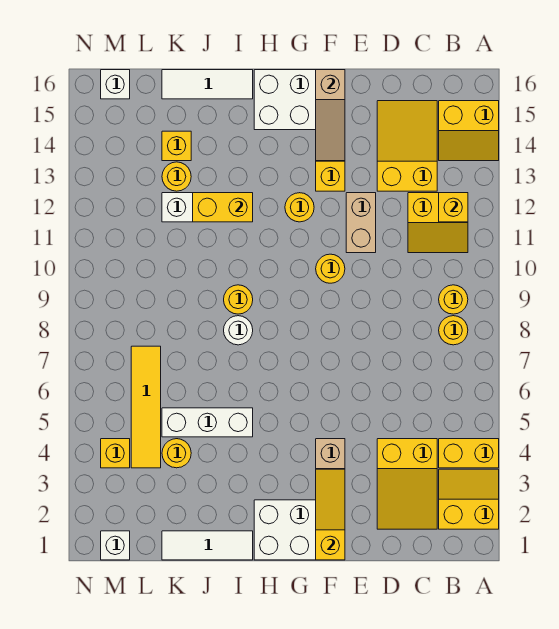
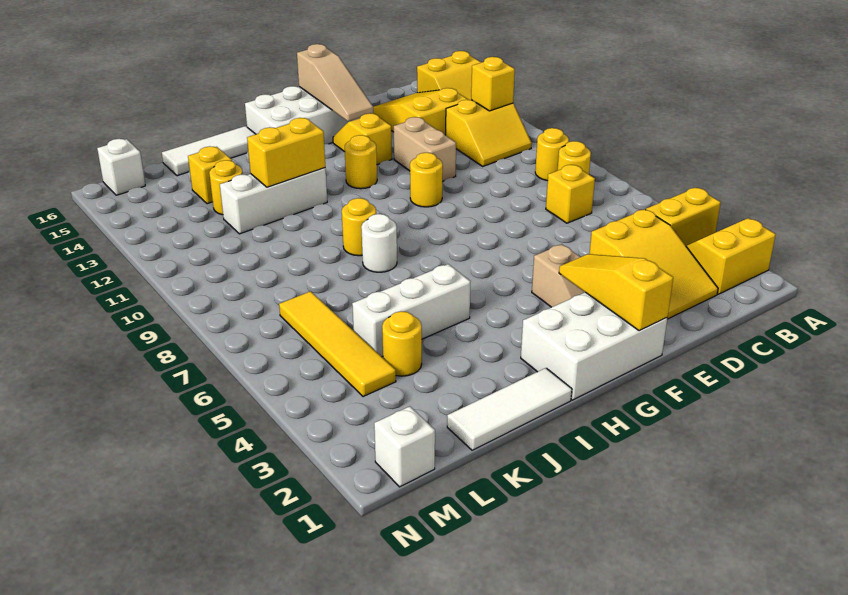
yellow brick M4 level 1 -> yellow brick C7 level 1

